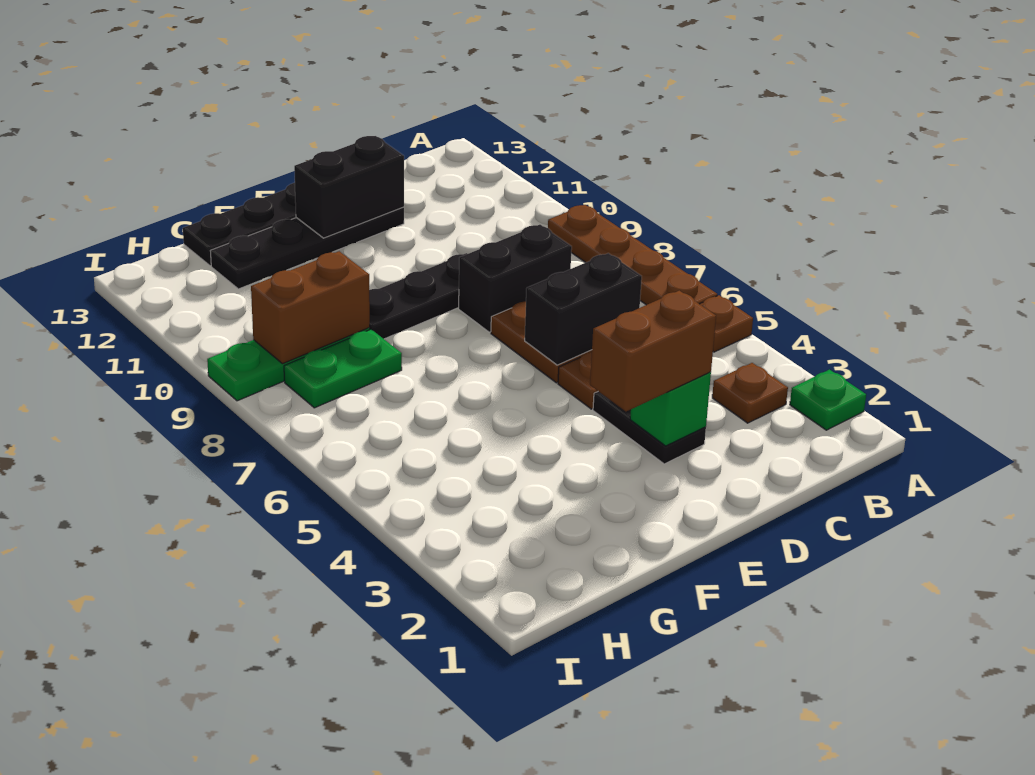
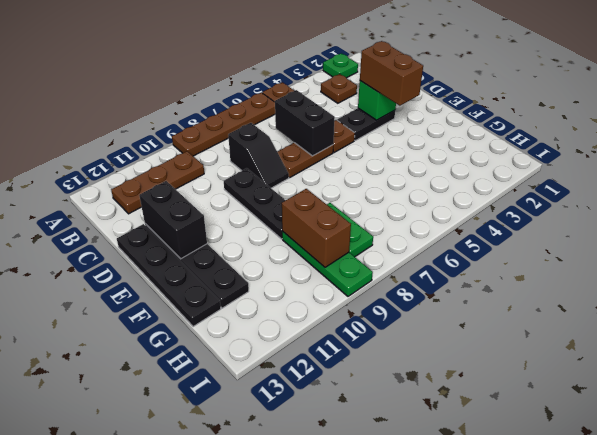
none -> brown plate B10:B12 level 1
black brick C8:D8 level 1 -> black slope C8:D8 level 1 top C

